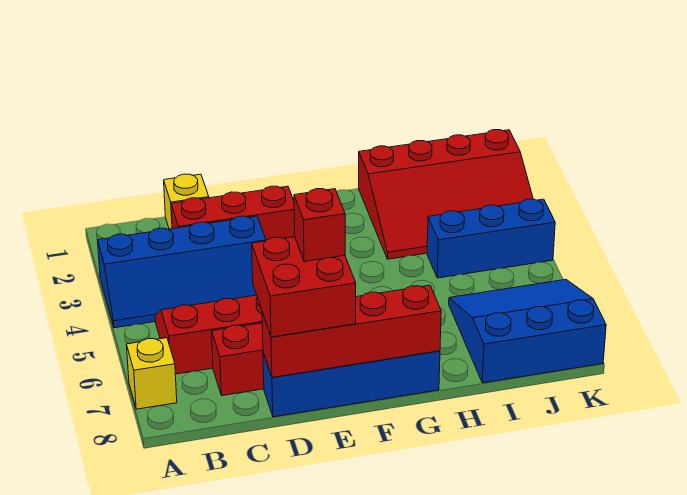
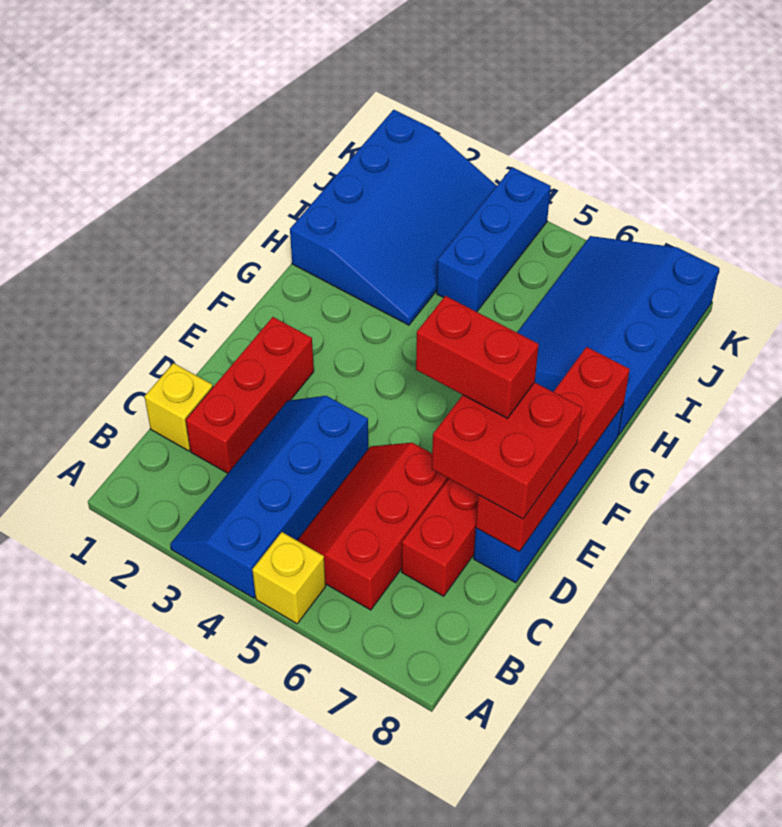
blue slope A3:D4 level 1 top 3 -> blue slope A3:D4 level 1 top 4
yellow brick A7 level 1 -> yellow brick A5 level 1
red brick E7 level 4 -> red brick E6:E7 level 4
red slope H1:K3 level 1 top 1 -> blue slope H1:K3 level 1 top 1
blue slope I6:K8 level 1 top 8 -> blue slope H6:K8 level 1 top 8

